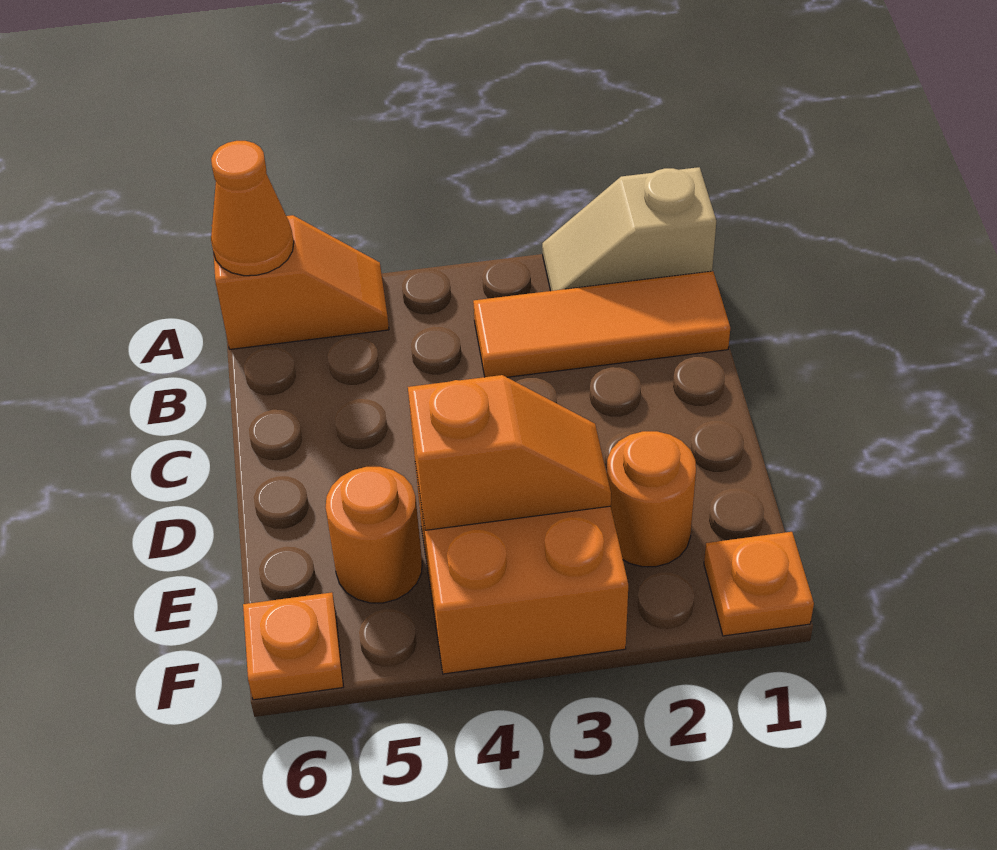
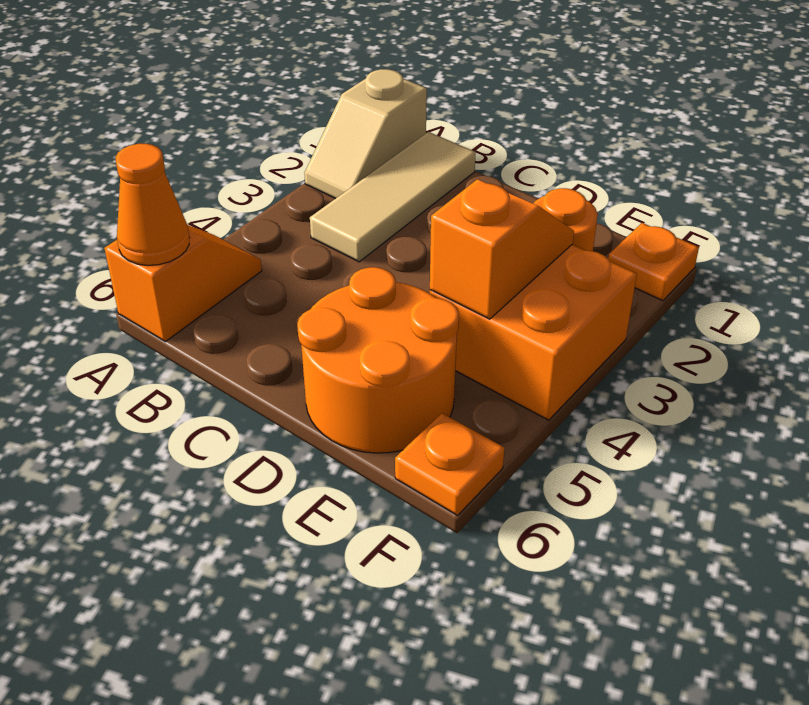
orange tile B1:B3 level 1 -> tan tile B1:B3 level 1
orange round brick E5 level 1 -> orange round brick D5:E6 level 1

